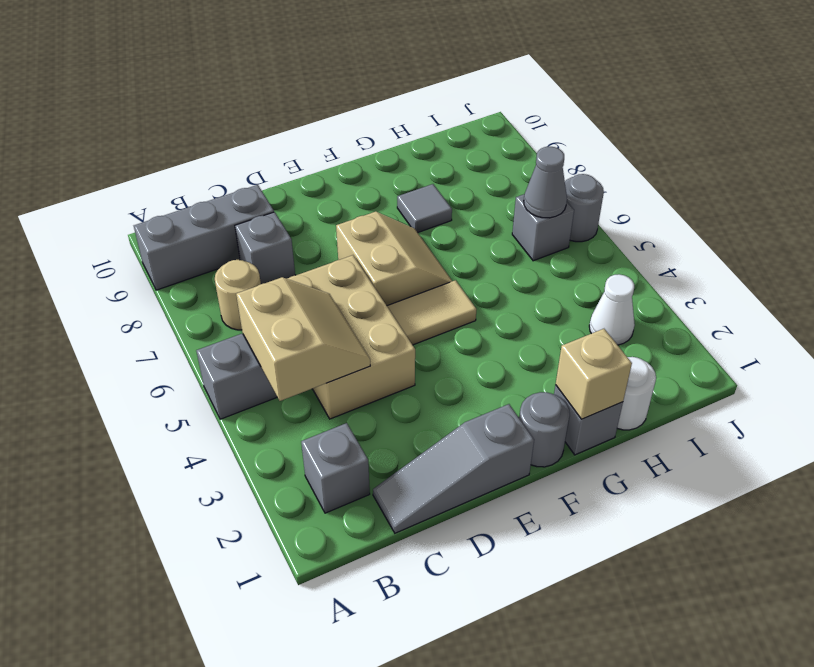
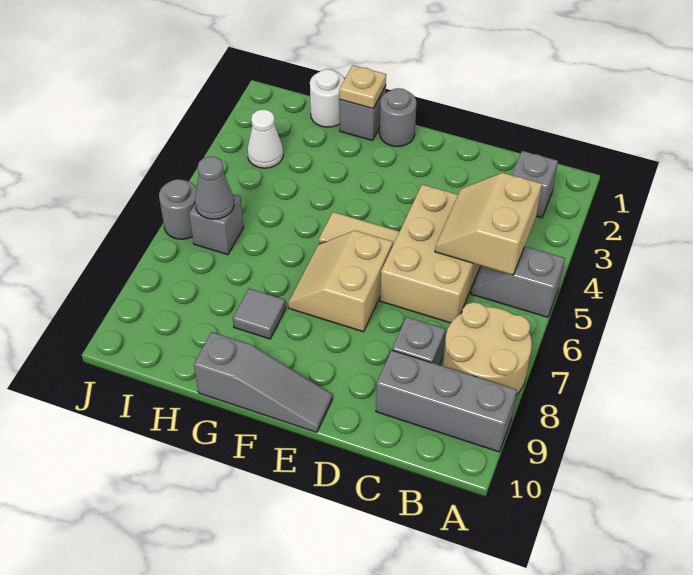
tan round brick B7 level 1 -> tan round brick A7:B8 level 1
grey slope C1:E1 level 1 top E -> grey slope E10:G10 level 1 top G
tan brick G1 level 2 -> tan plate G1 level 2

